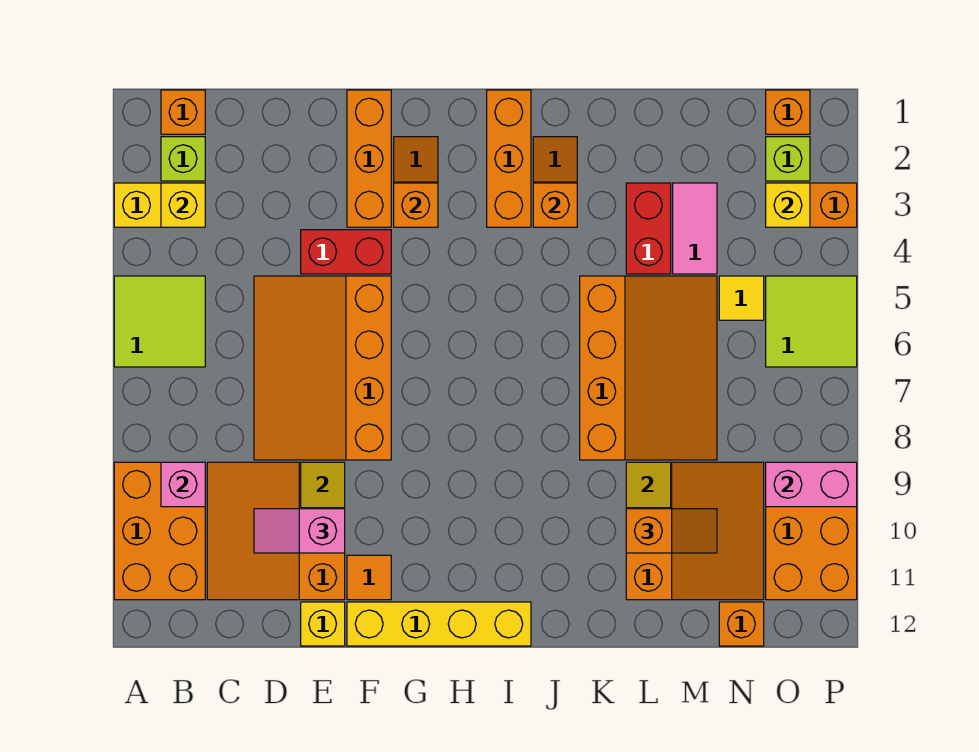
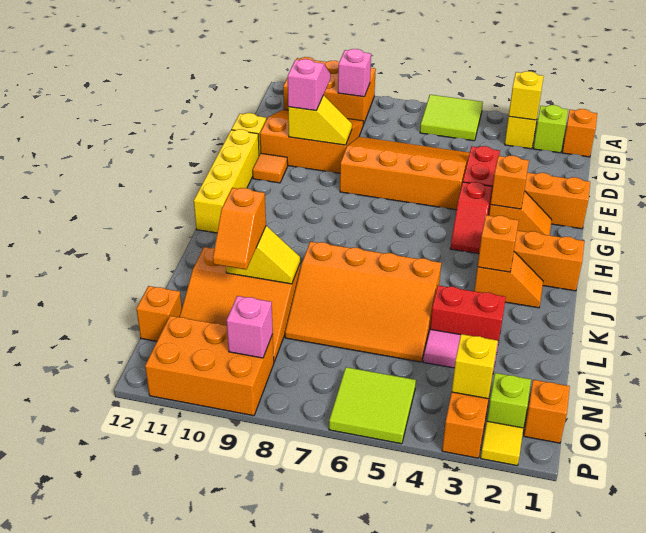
none -> red slope G4:H4 level 1 top G
yellow tile N5 level 1 -> yellow tile P2 level 1
pink brick O9:P9 level 2 -> pink brick O9 level 2

